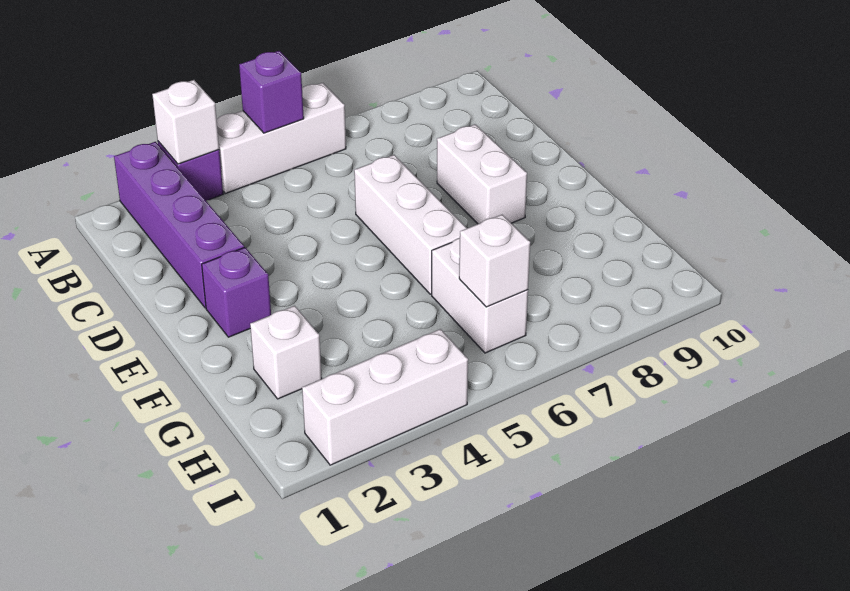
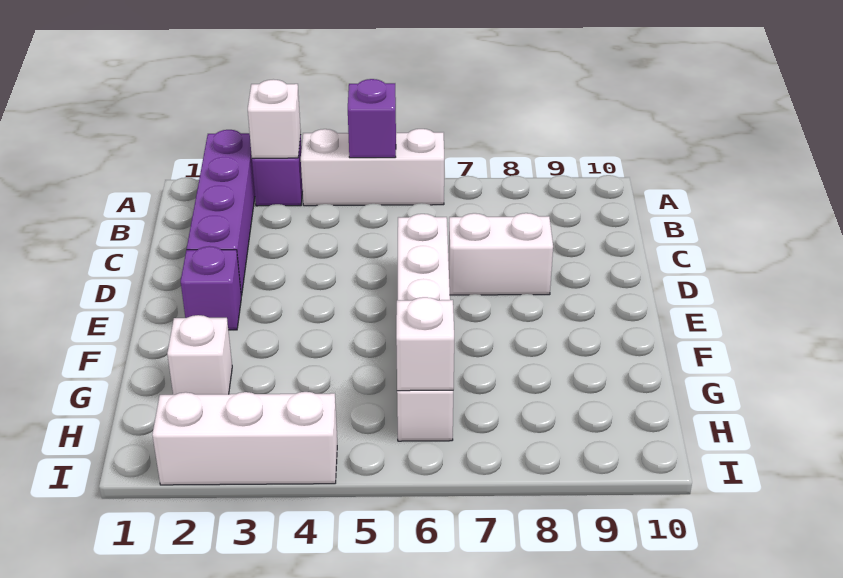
white brick D8:E8 level 1 -> white brick D7:D8 level 1

